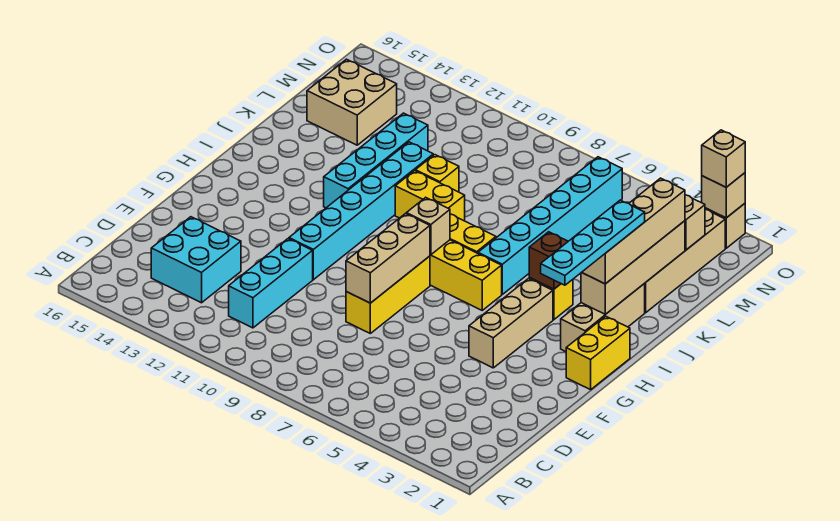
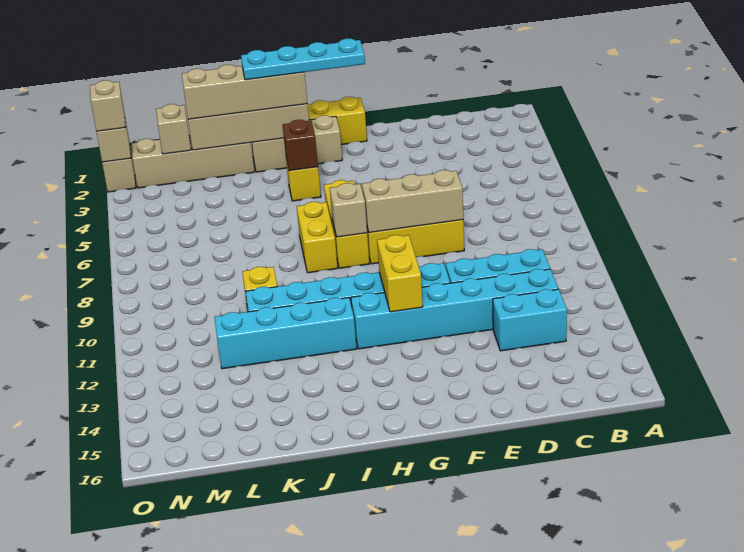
cyan brick C13:D14 level 1 -> cyan brick C13:D13 level 1
tan brick F4:H4 level 1 -> none
cyan brick I6:N6 level 1 -> cyan brick C12:H12 level 1
yellow brick J9:J10 level 1 -> yellow brick G11:G12 level 2
tan brick L14:M15 level 1 -> none

